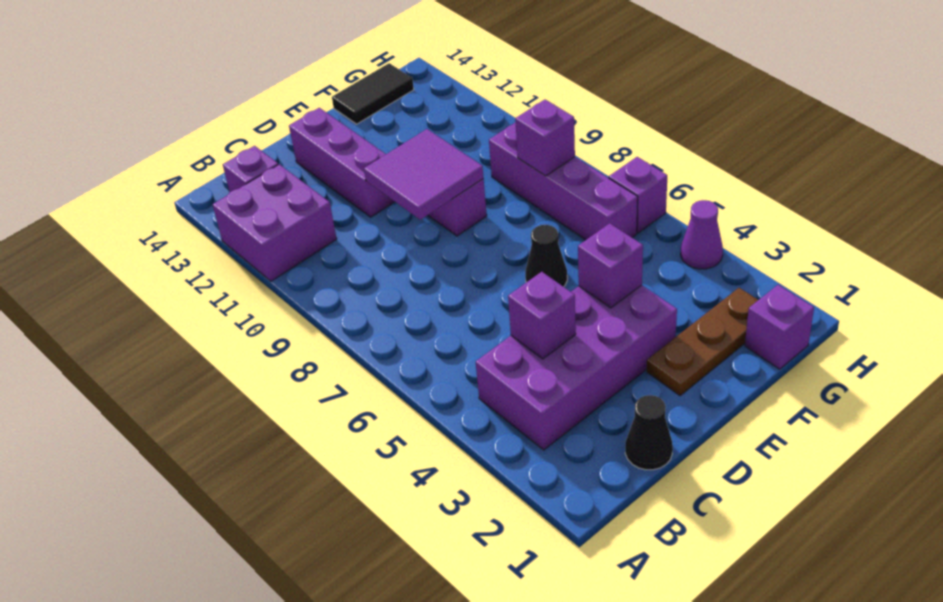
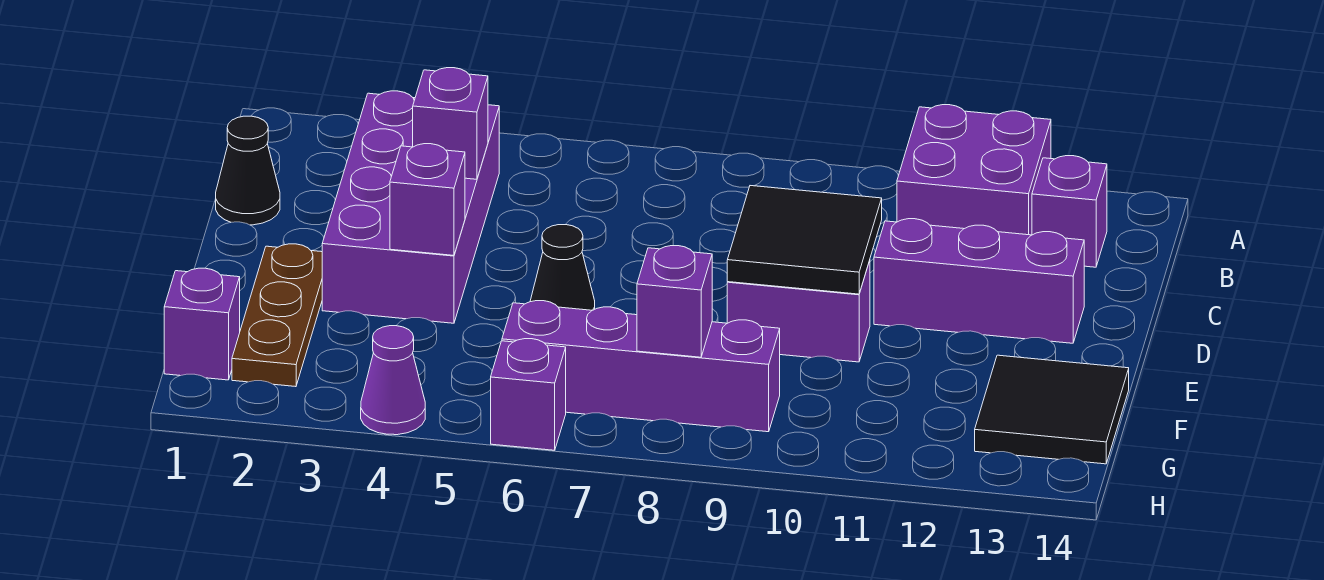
purple tile D9:E10 level 2 -> black tile D9:E10 level 2
black tile F14:G14 level 1 -> black tile F13:G14 level 1

